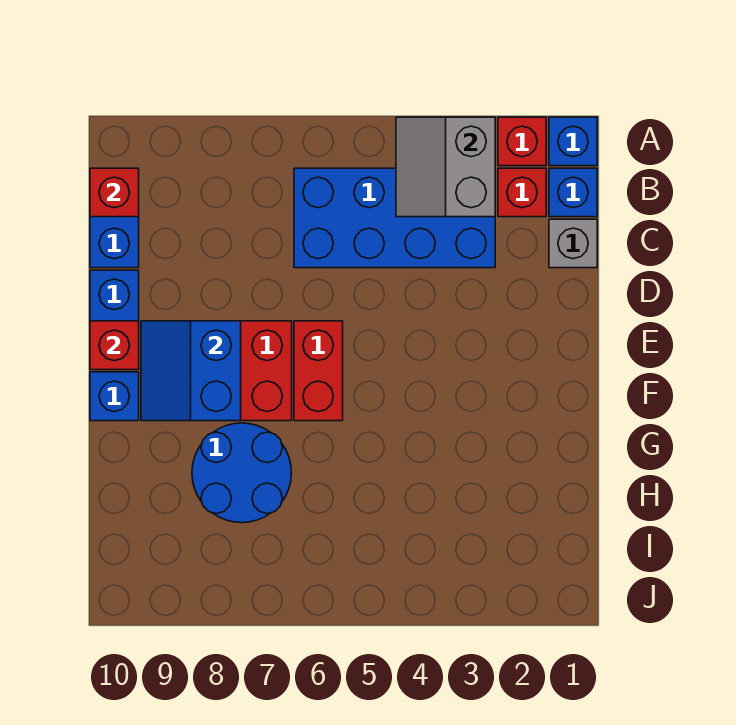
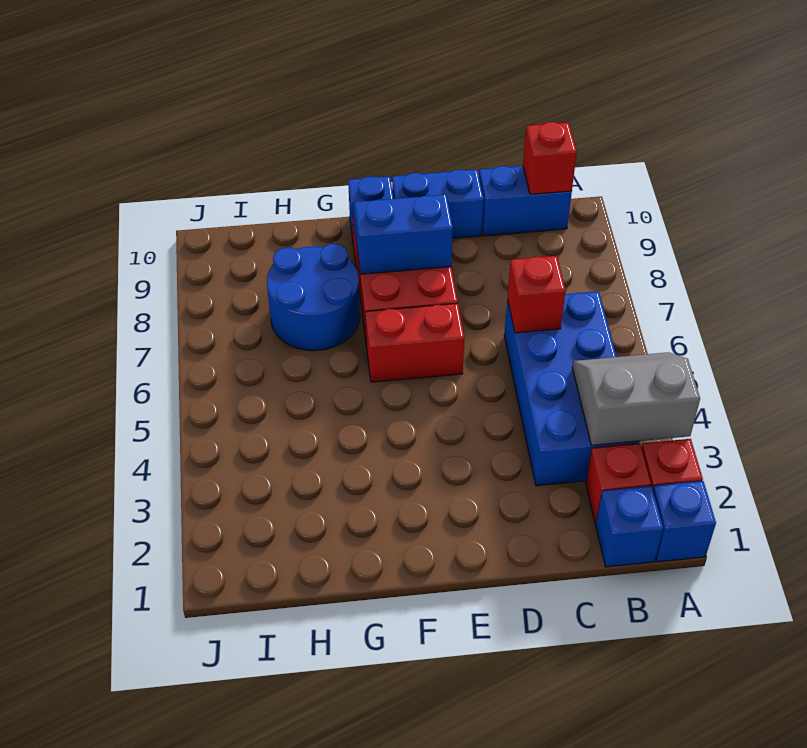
grey brick C1 level 1 -> none
red brick E10 level 2 -> red brick C6 level 2

